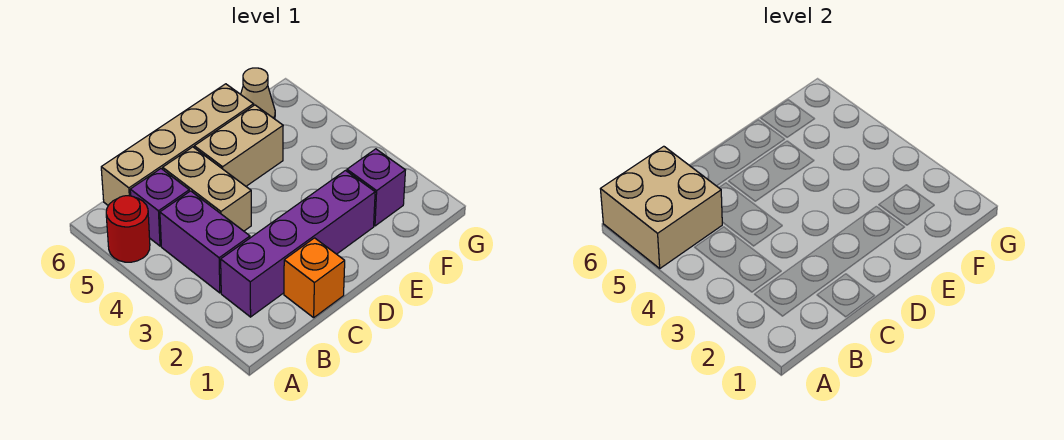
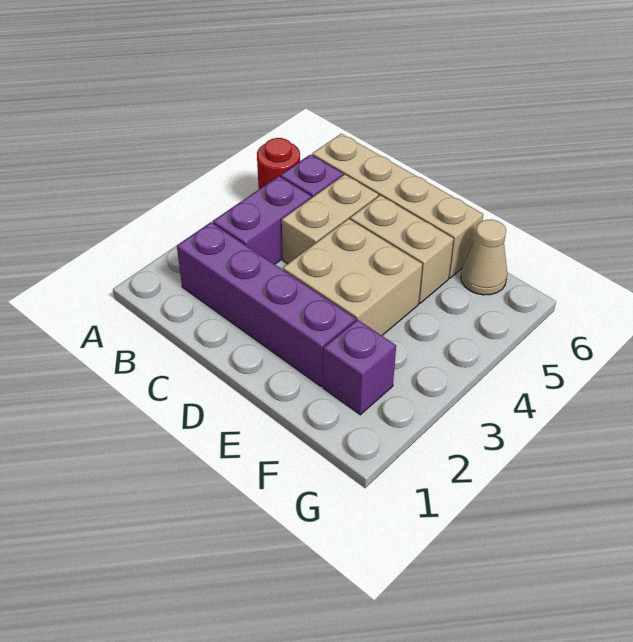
tan brick A5:B6 level 2 -> tan brick D3:E4 level 1
orange brick C1 level 1 -> none

